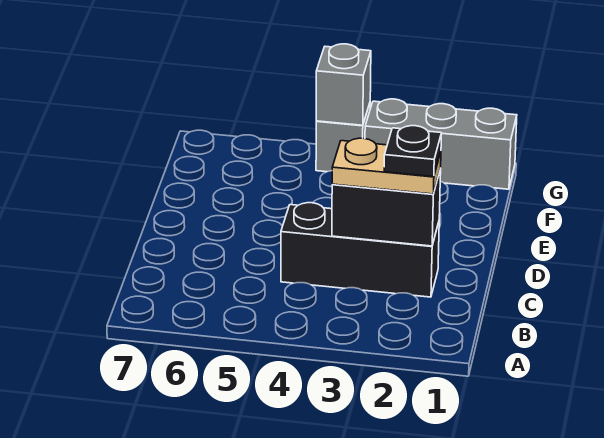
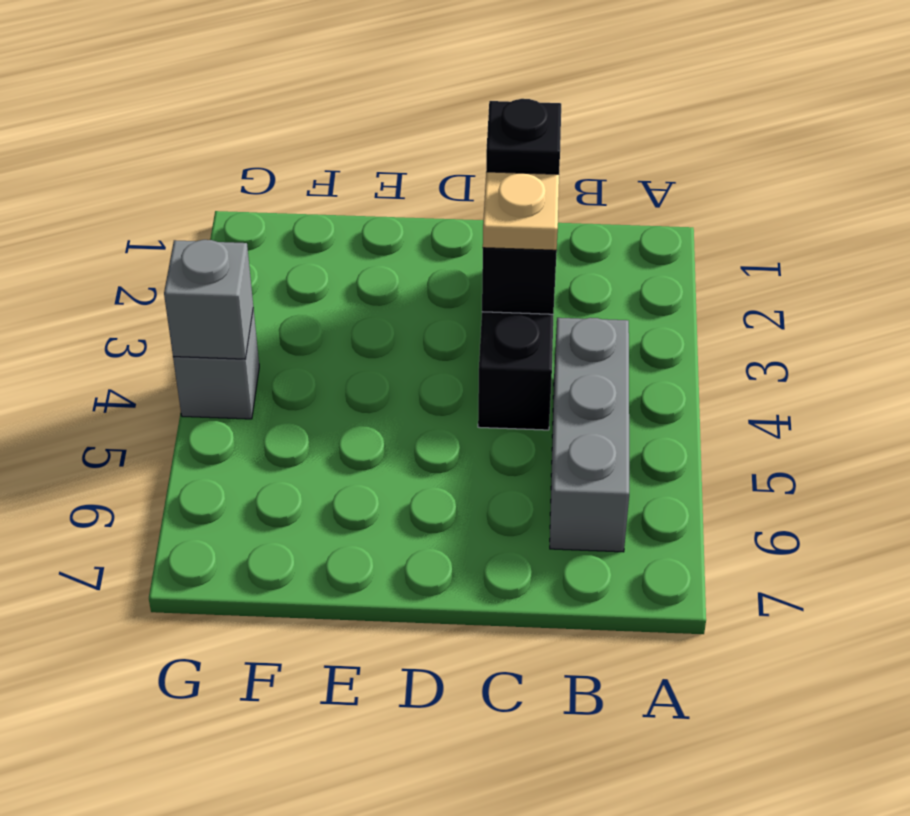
grey brick G1:G3 level 1 -> grey brick B4:B6 level 1

